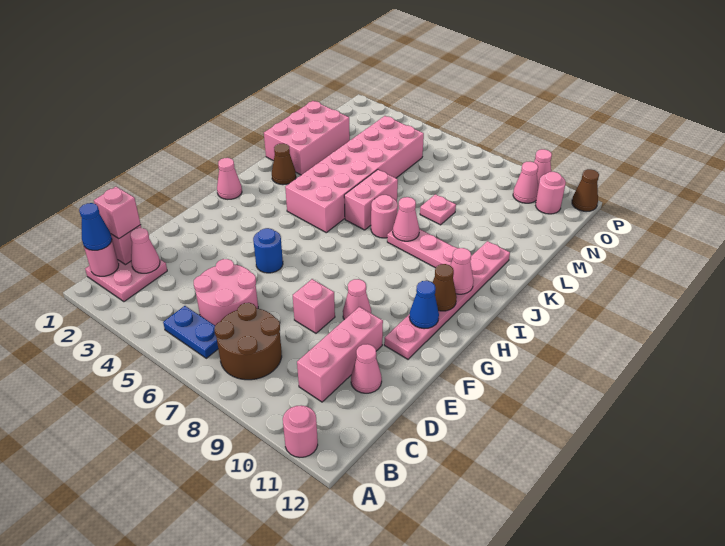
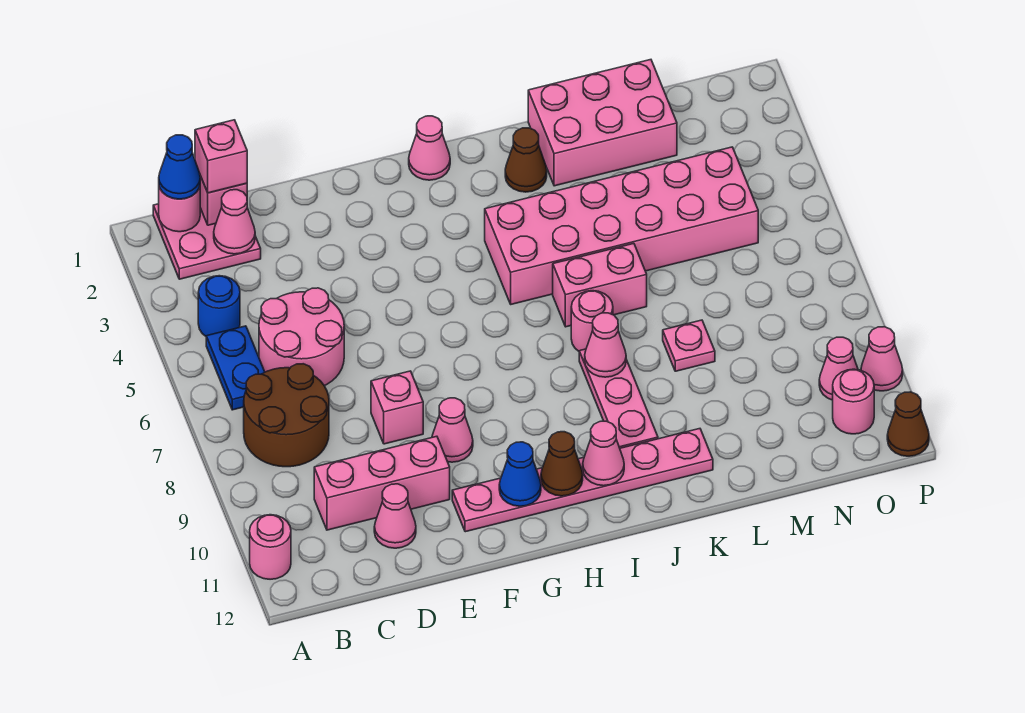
blue round brick F5 level 1 -> blue round brick B4 level 1

